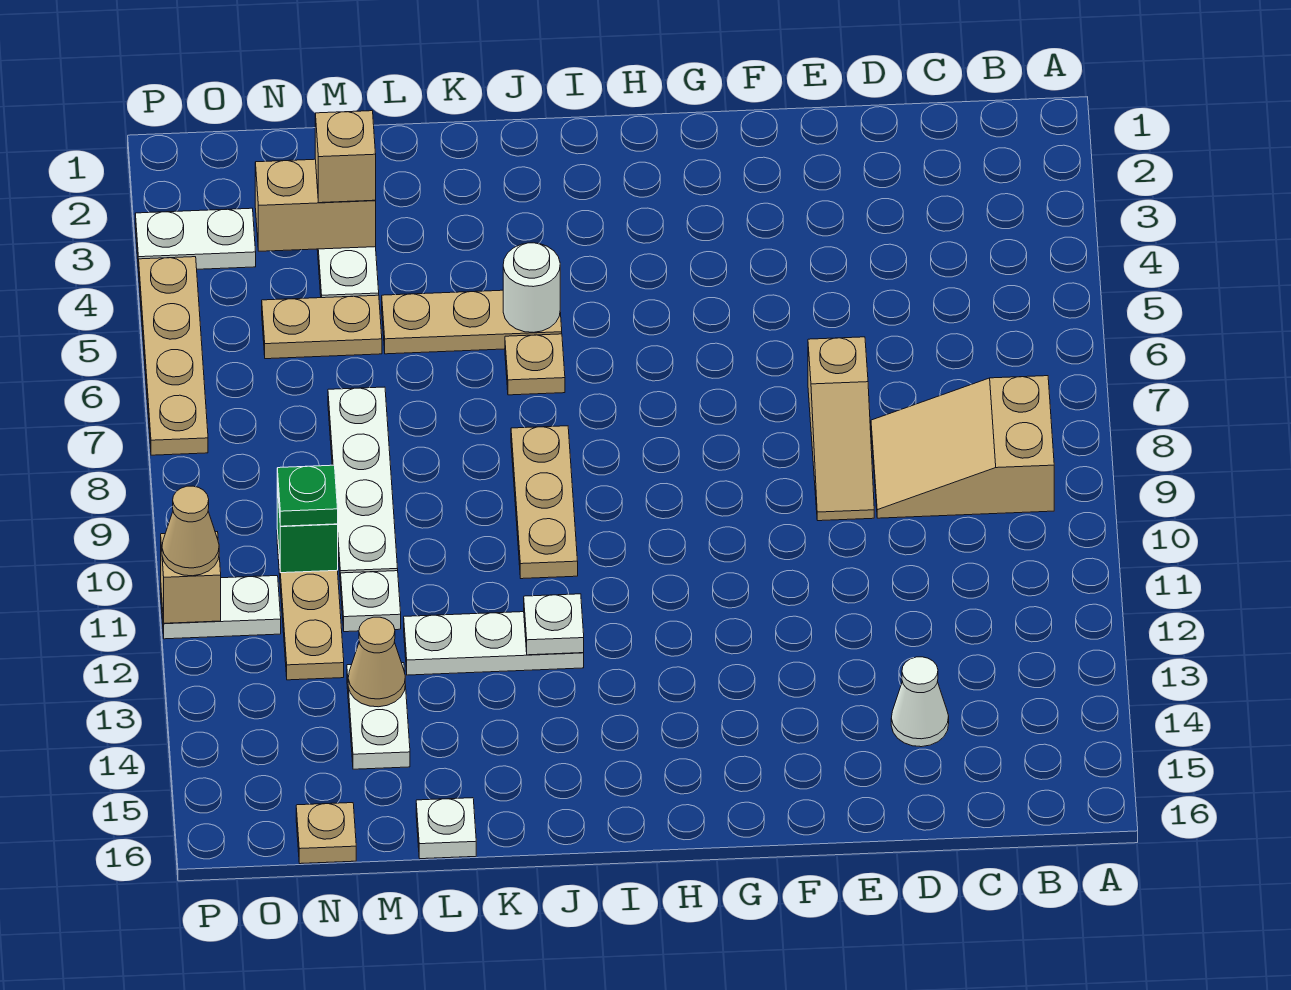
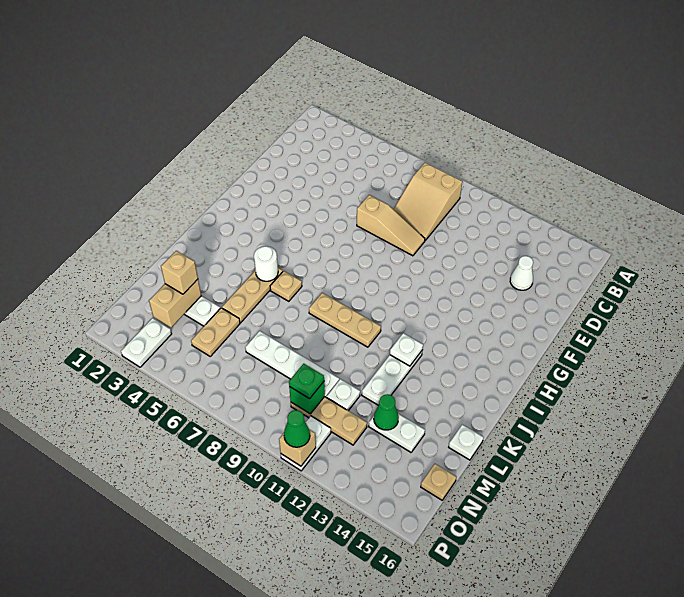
tan cone M13 level 2 -> green cone M13 level 2
tan plate P4:P7 level 1 -> none
tan cone P11 level 3 -> green cone P11 level 3

